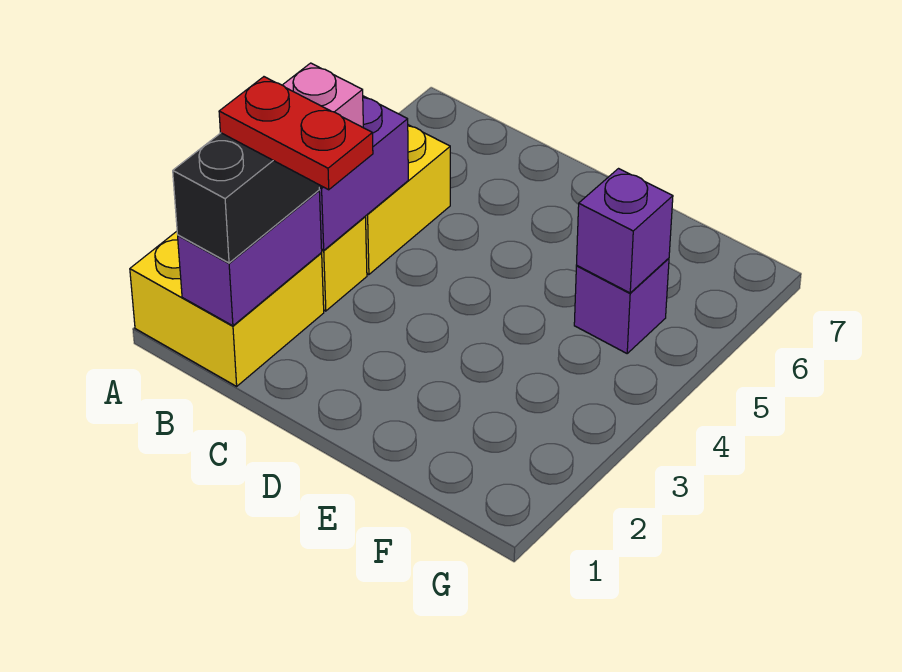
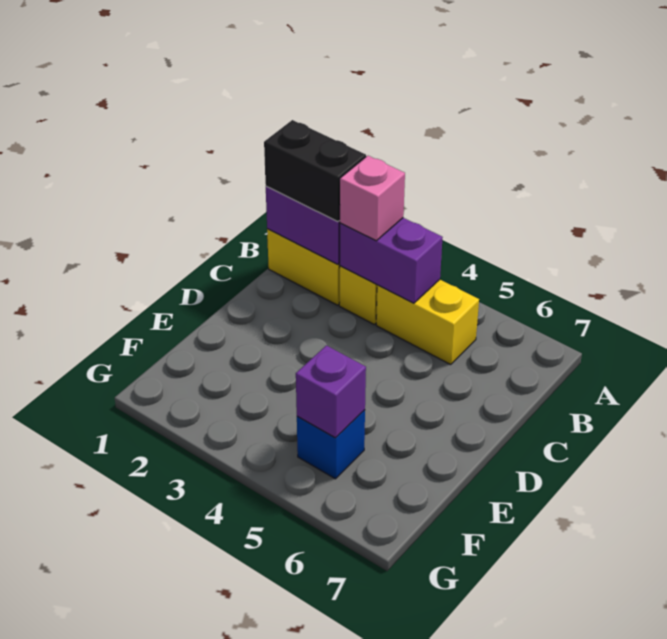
red plate B2:C2 level 4 -> none
purple brick F5 level 1 -> blue brick F5 level 1

